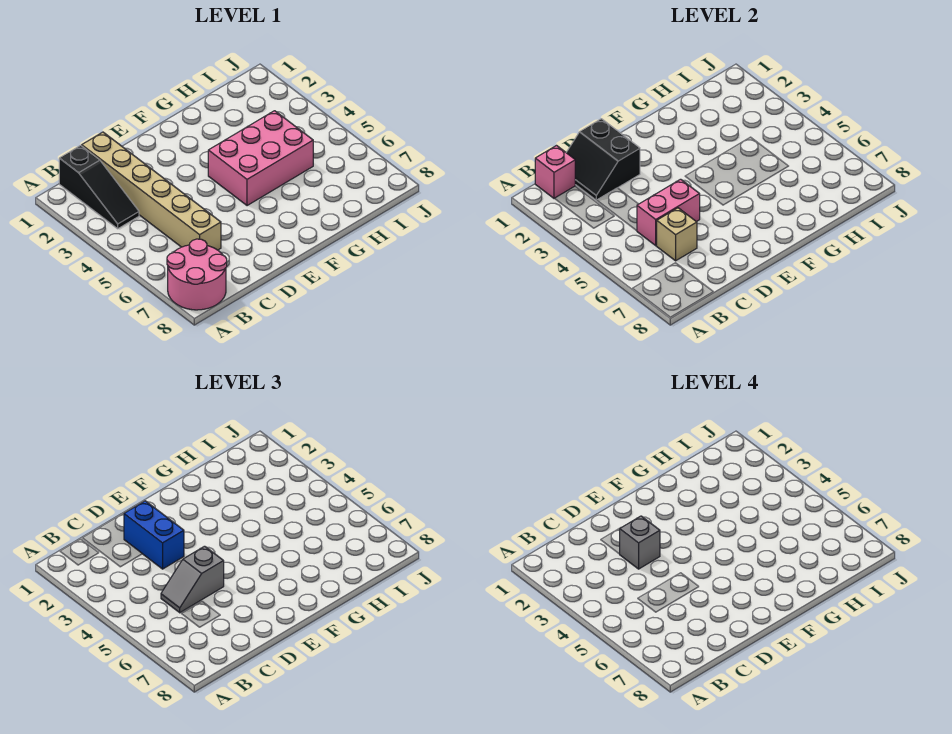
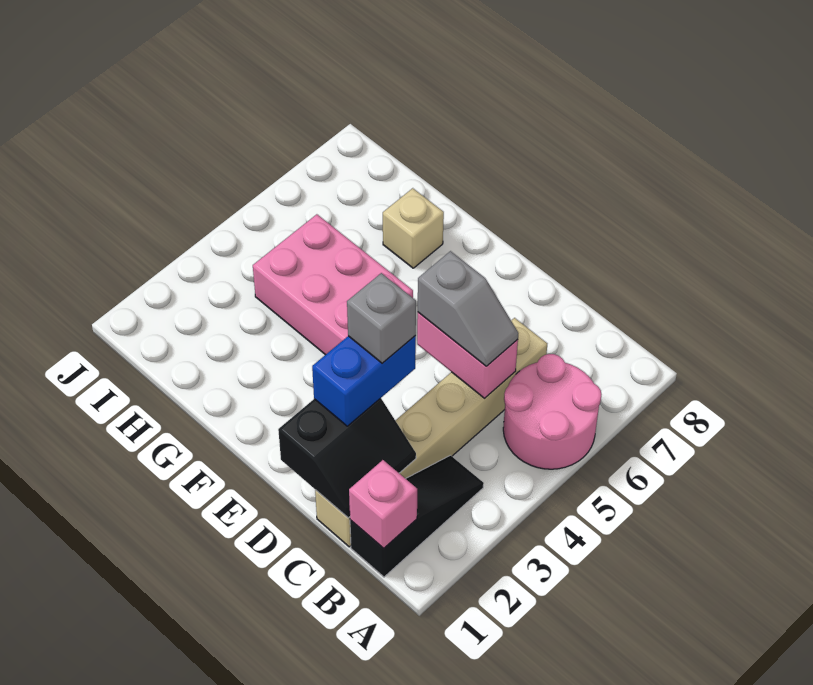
pink round brick A7:B8 level 1 -> pink round brick A5:B6 level 1
tan brick C6 level 2 -> tan brick G7 level 1

